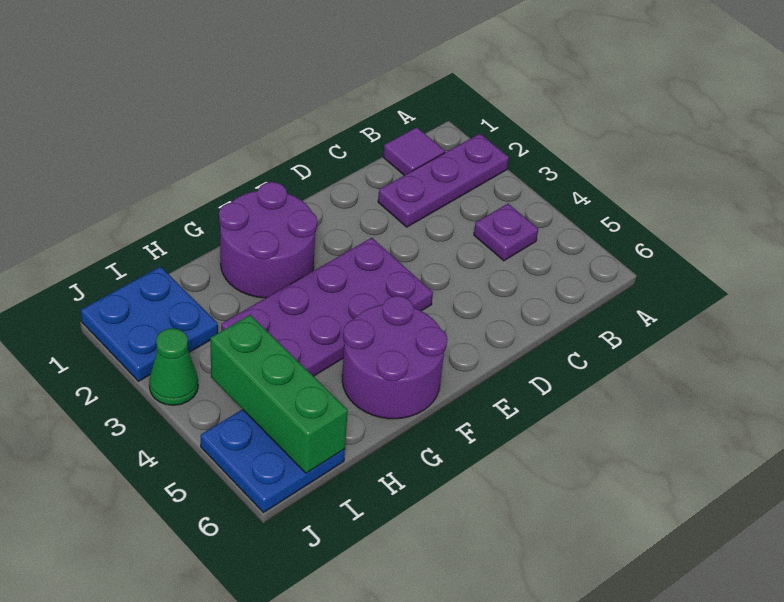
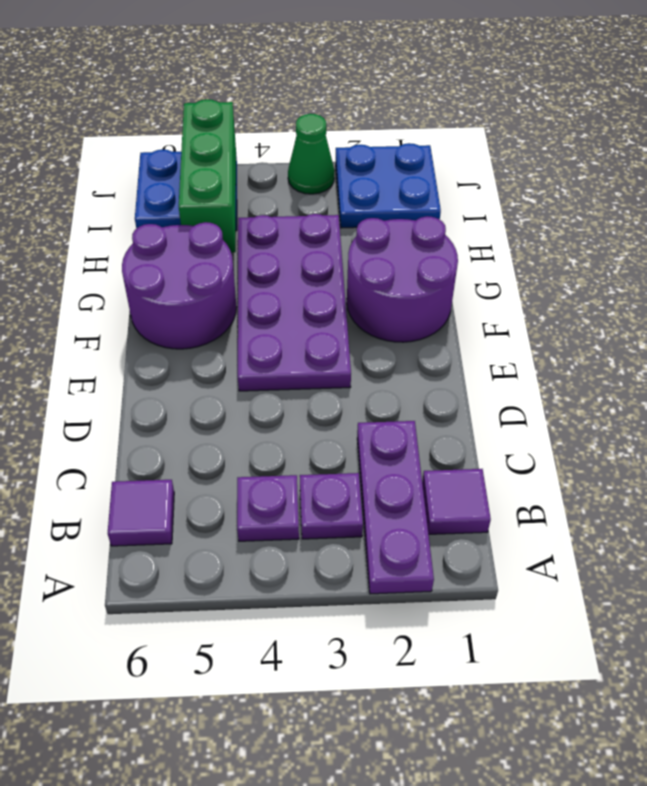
none -> purple plate B3 level 1
none -> purple tile B6 level 1
green brick I4:I6 level 2 -> green brick H5:J5 level 2

